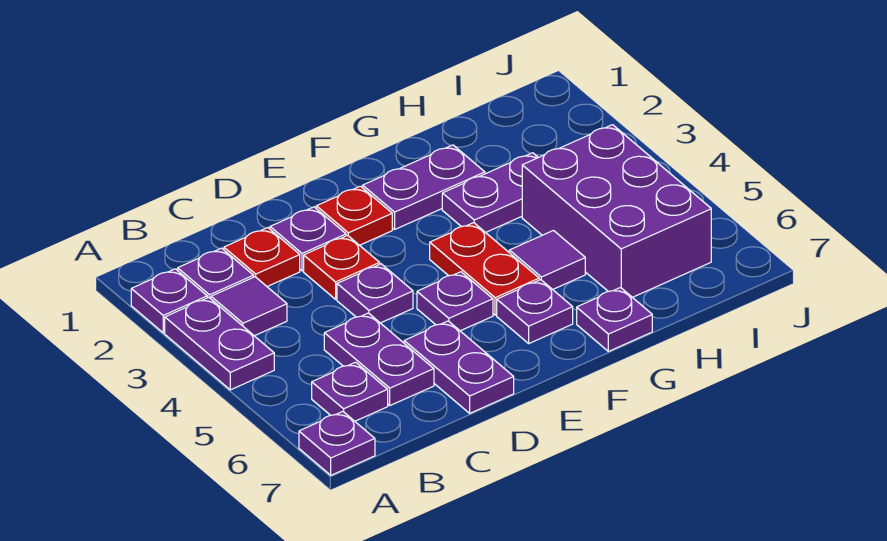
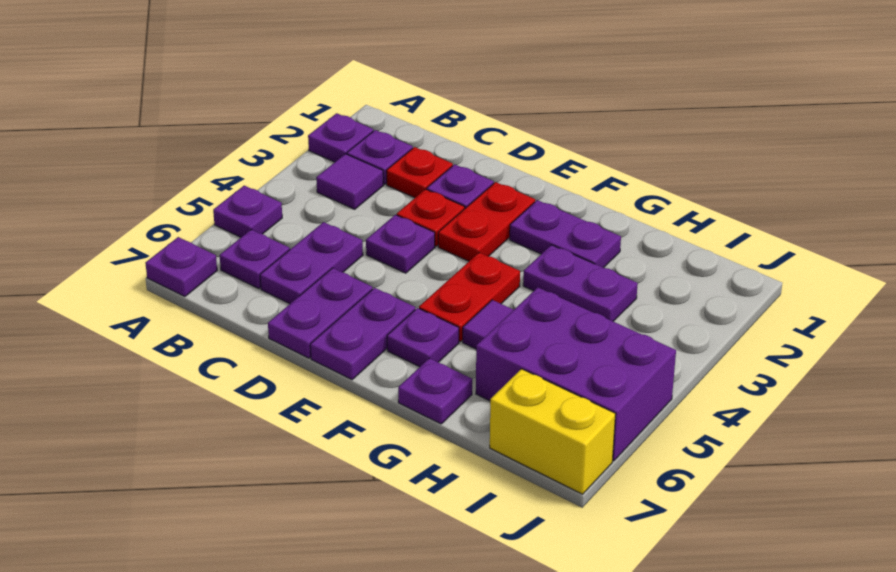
purple plate A3:A4 level 1 -> purple plate E6:E7 level 1
red plate E2 level 1 -> red plate E2:E3 level 1
purple plate E5 level 1 -> purple plate A5 level 1
purple brick H4:I6 level 1 -> purple brick H5:J6 level 1
none -> yellow brick I7:J7 level 1

